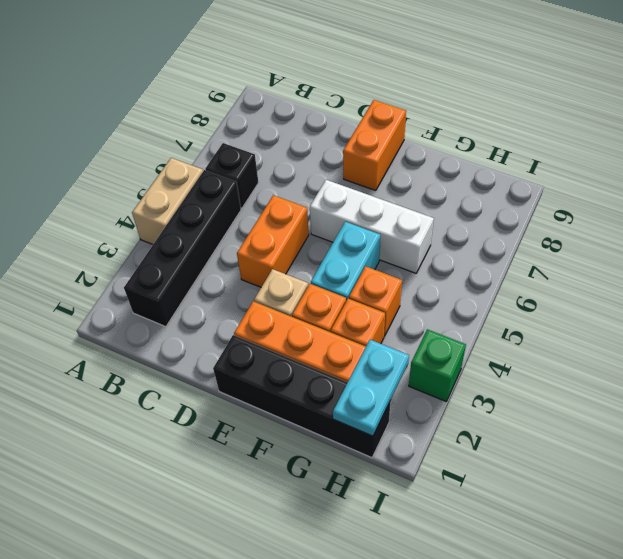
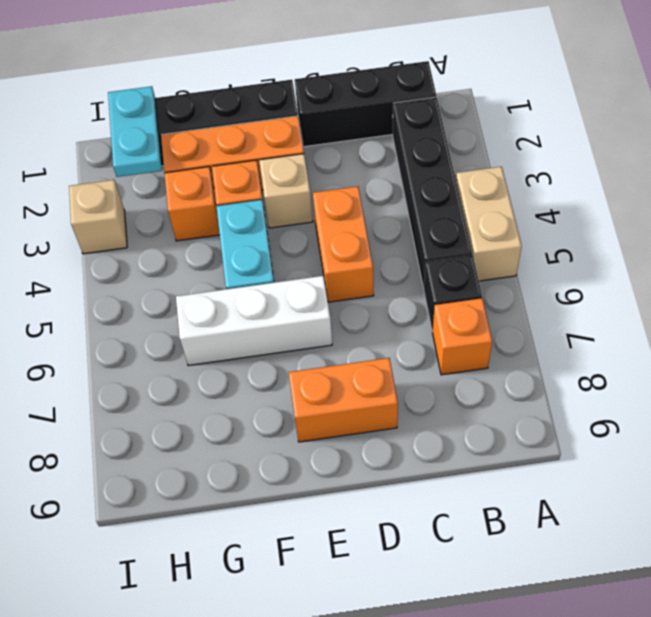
none -> black brick B1:D1 level 1
orange brick E8:E9 level 1 -> orange brick D8:E8 level 1
orange brick G4 level 1 -> orange brick B7 level 1
green brick I3 level 1 -> tan brick I3 level 1

